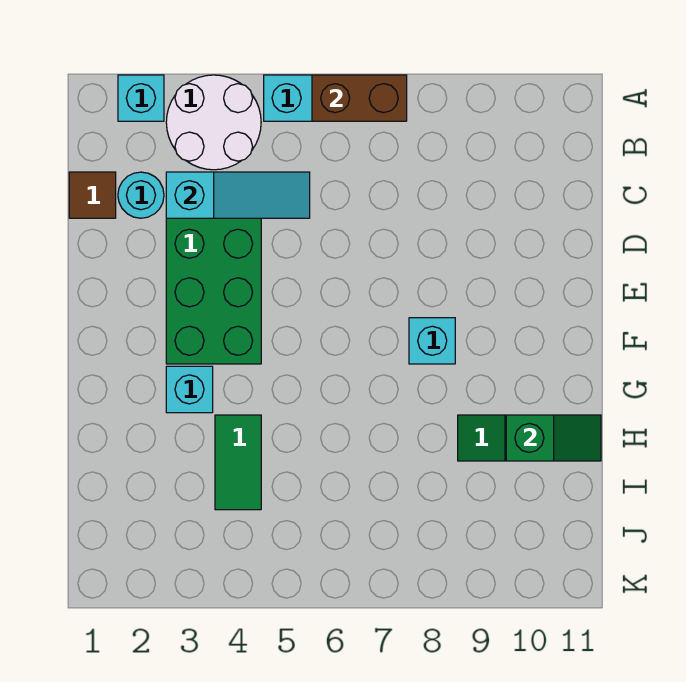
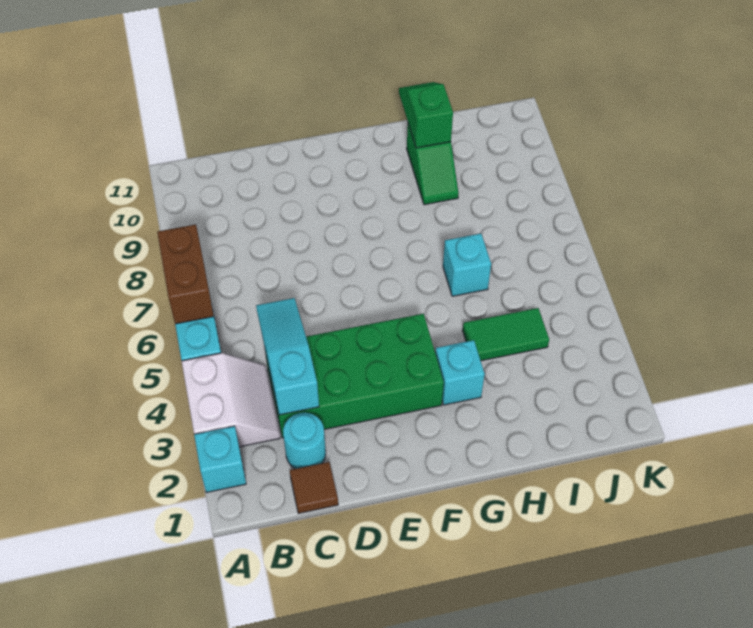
white round brick A3:B4 level 1 -> white slope A3:B4 level 1 top A
cyan brick F8 level 1 -> cyan brick H6 level 1

